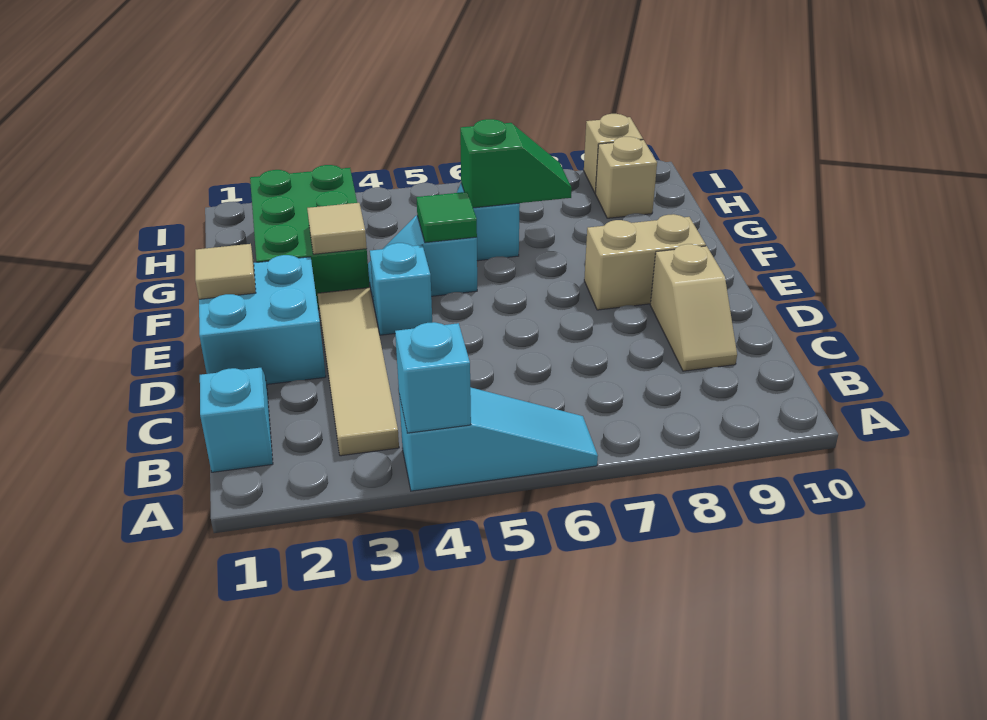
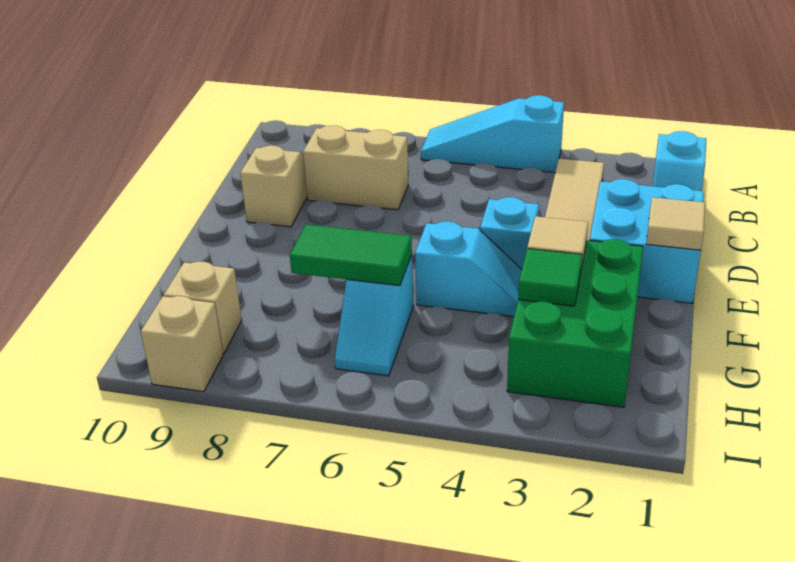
cyan brick A4 level 2 -> none
tan brick E8:E9 level 1 -> tan brick C7:C8 level 1
green tile F5 level 2 -> green tile G3 level 2
green slope G6:G7 level 2 top 6 -> green tile G6:G7 level 2

